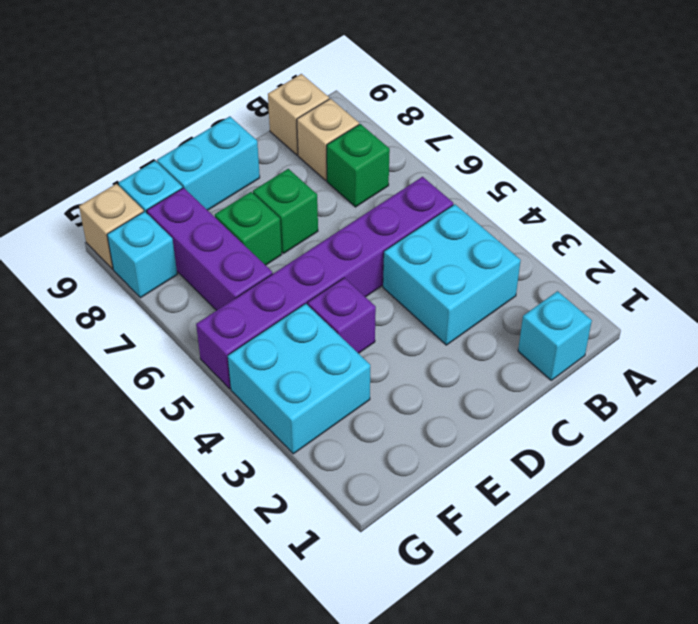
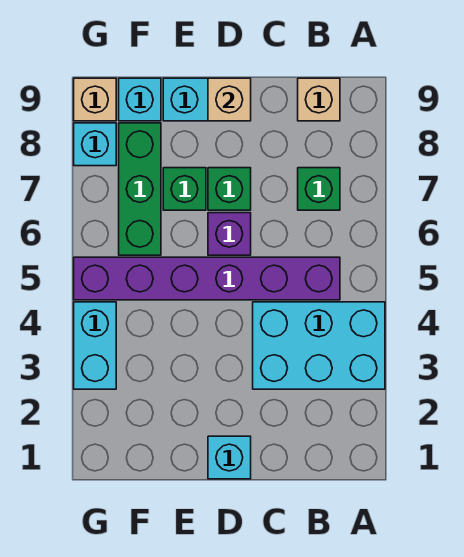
cyan brick B1 level 1 -> cyan brick D1 level 1
cyan brick B3:C4 level 1 -> cyan brick A3:C4 level 1
tan brick B8 level 1 -> tan brick D9 level 2
purple brick E4 level 1 -> purple brick D6 level 1
cyan brick F3:G4 level 1 -> cyan brick G3:G4 level 1
purple brick F6:F8 level 1 -> green brick F6:F8 level 1

